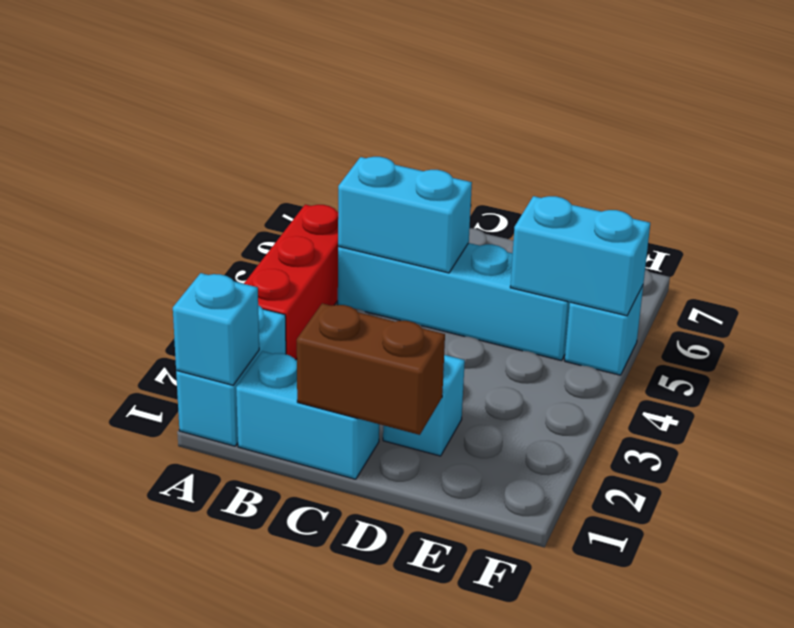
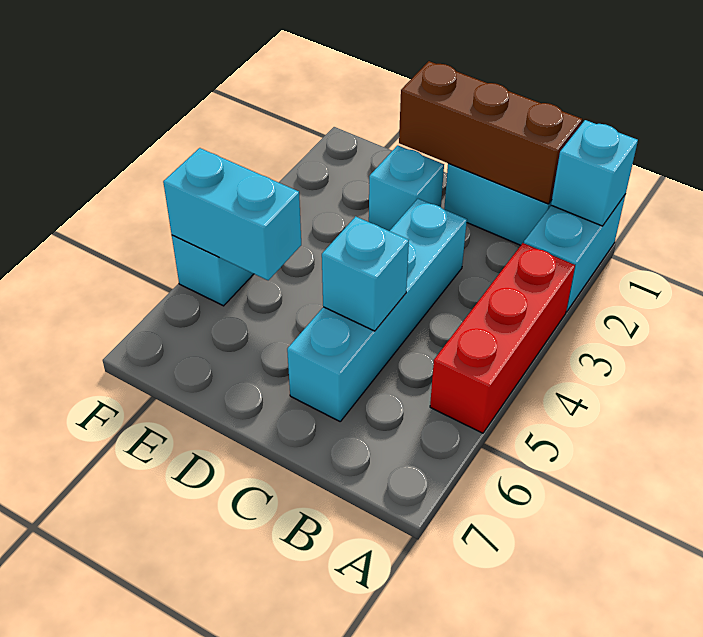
cyan brick B5:E5 level 1 -> cyan brick C3:C6 level 1
cyan brick B5:C5 level 2 -> cyan brick C5 level 2
brown brick C1:D1 level 2 -> brown brick B1:D1 level 2

